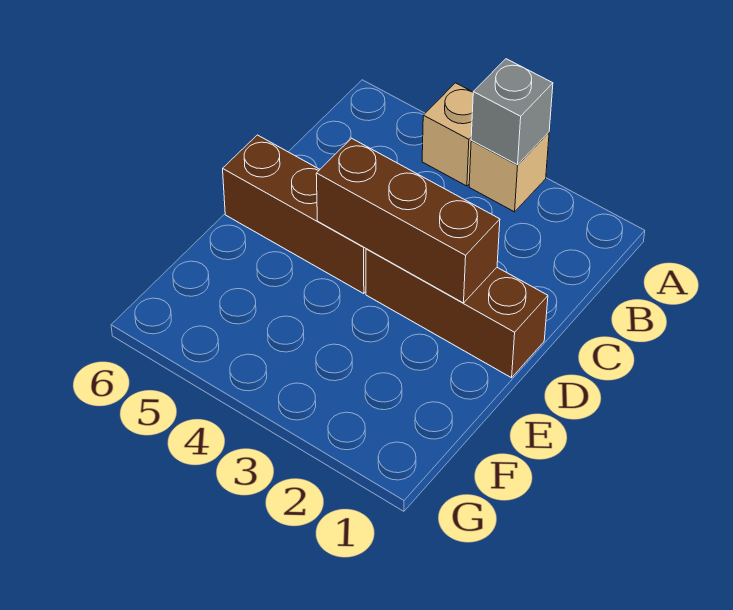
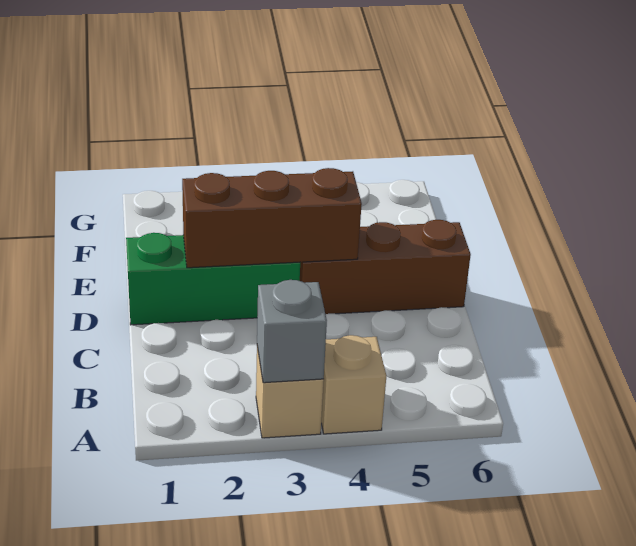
brown brick D1:D3 level 1 -> green brick D1:D3 level 1

